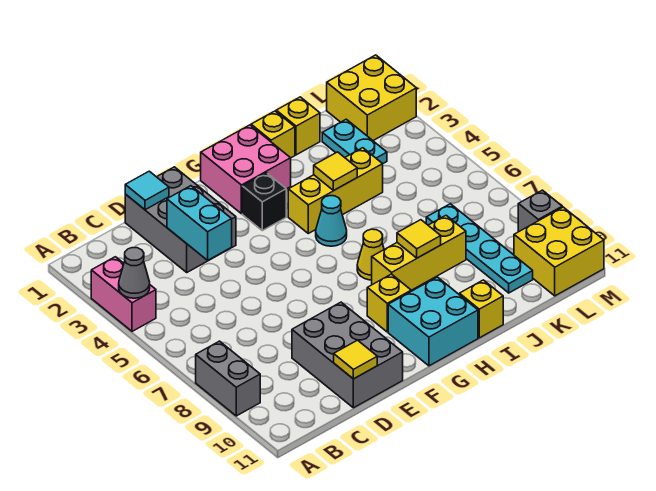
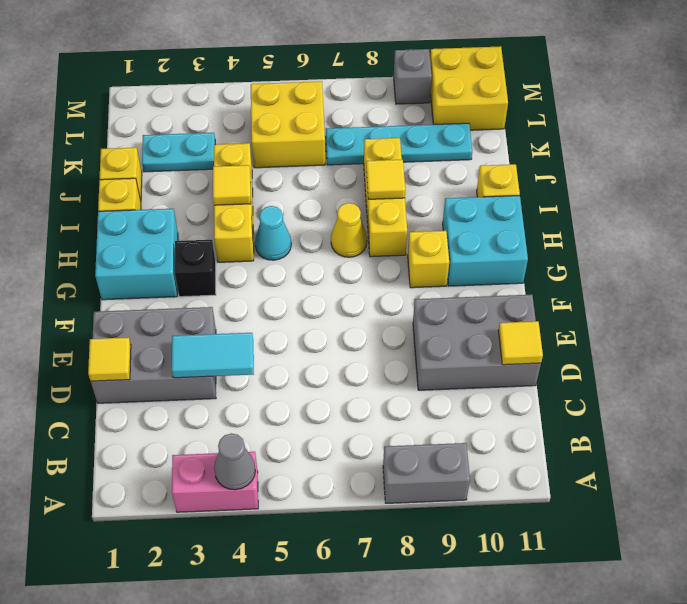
cyan tile D1 level 2 -> yellow tile D1 level 2
cyan brick D3:D4 level 2 -> cyan tile D3:D4 level 2
pink brick G1:H2 level 1 -> cyan brick G1:H2 level 1
yellow brick L1:M2 level 1 -> yellow brick K5:L6 level 1

